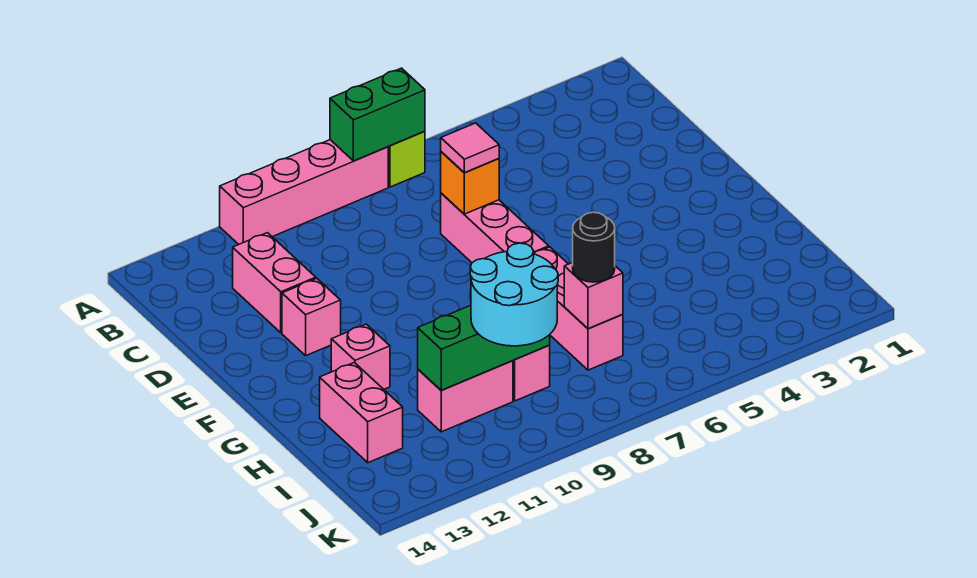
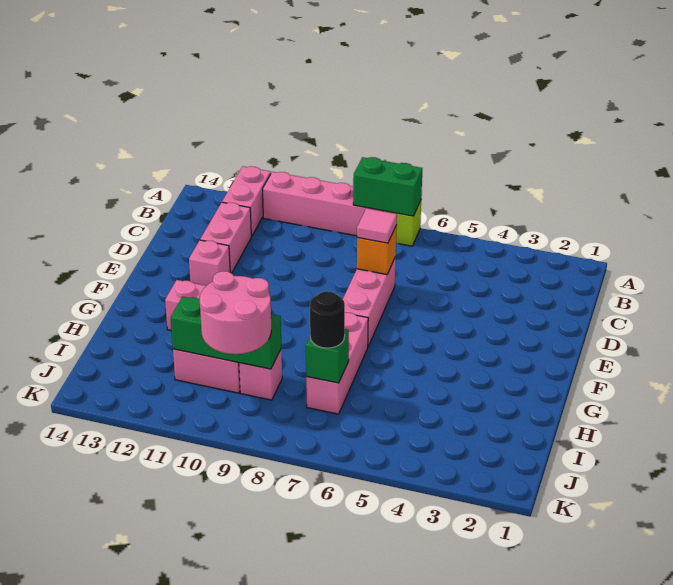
pink brick H13:I13 level 1 -> pink brick A12:B12 level 1
pink brick I7 level 2 -> green brick I7 level 2
cyan round brick I9:J10 level 3 -> pink round brick I9:J10 level 3

